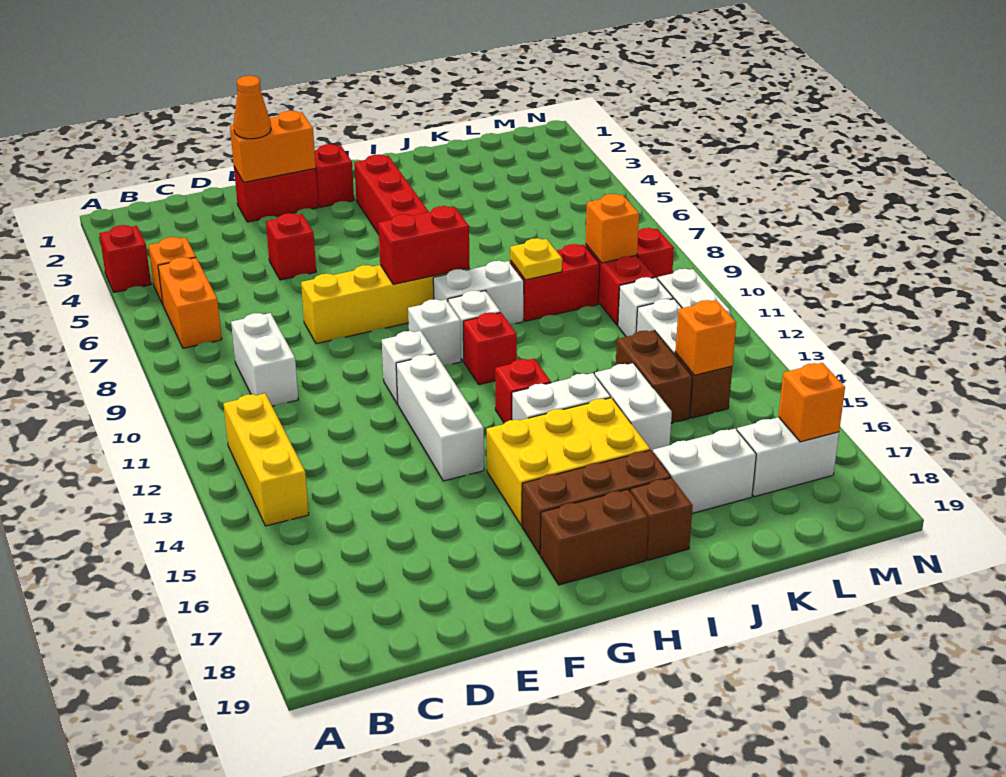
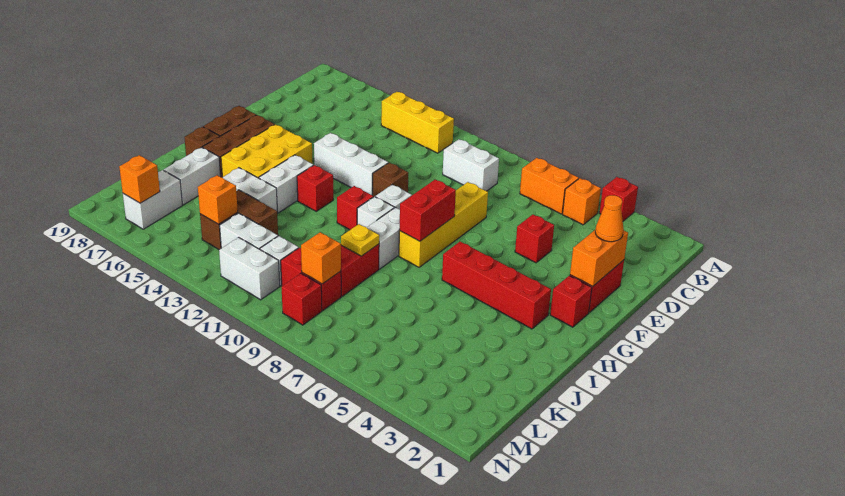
white brick F11 level 1 -> brown brick F11 level 1

